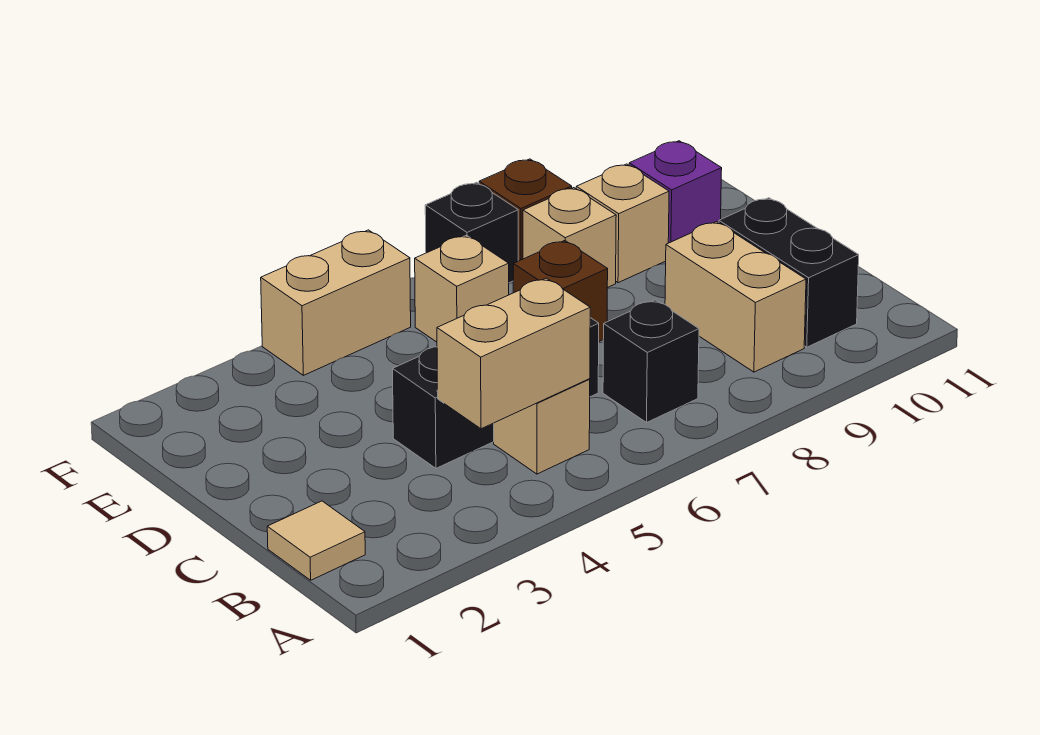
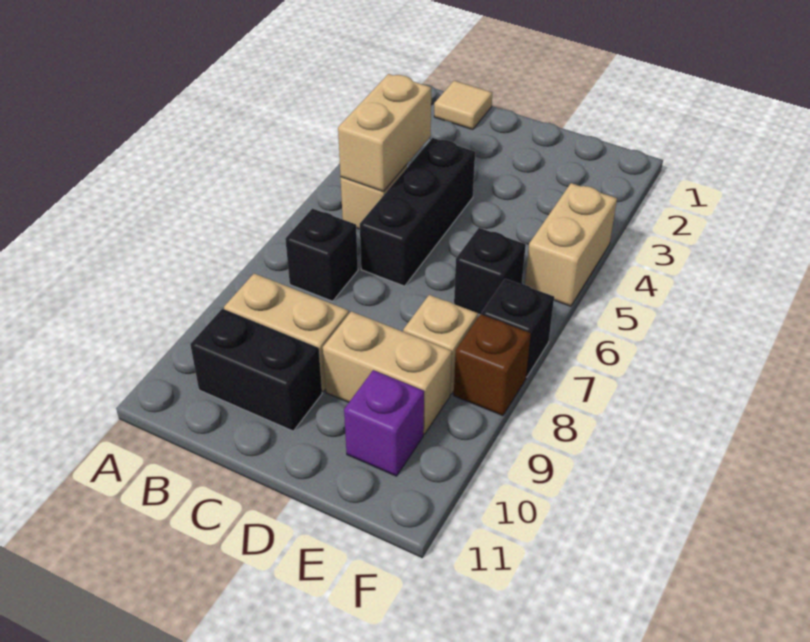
brown brick D7 level 1 -> none
tan brick E6 level 1 -> black brick E6 level 1
tan brick E9 level 1 -> tan brick D9:E9 level 1

